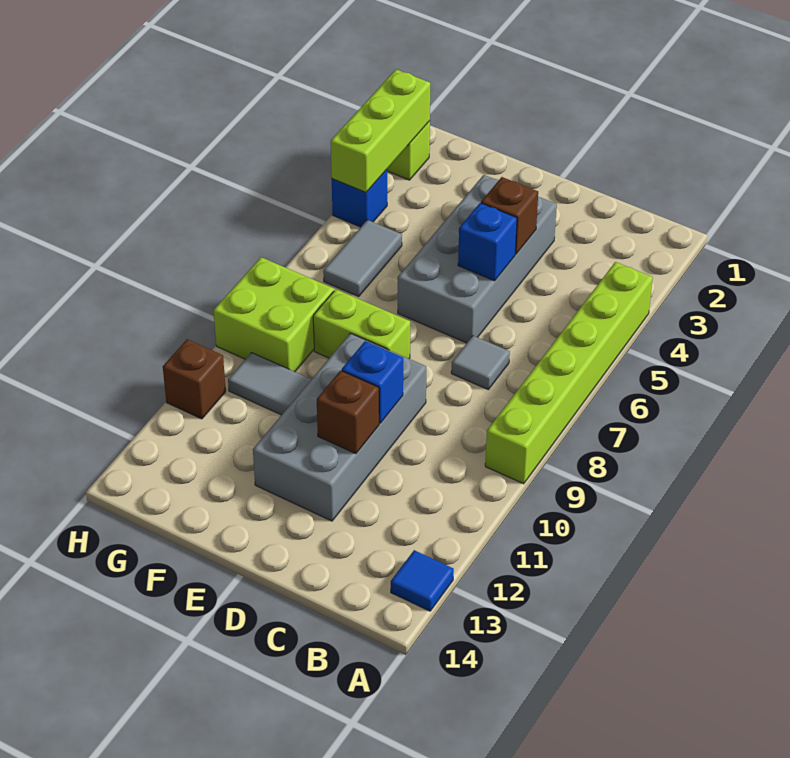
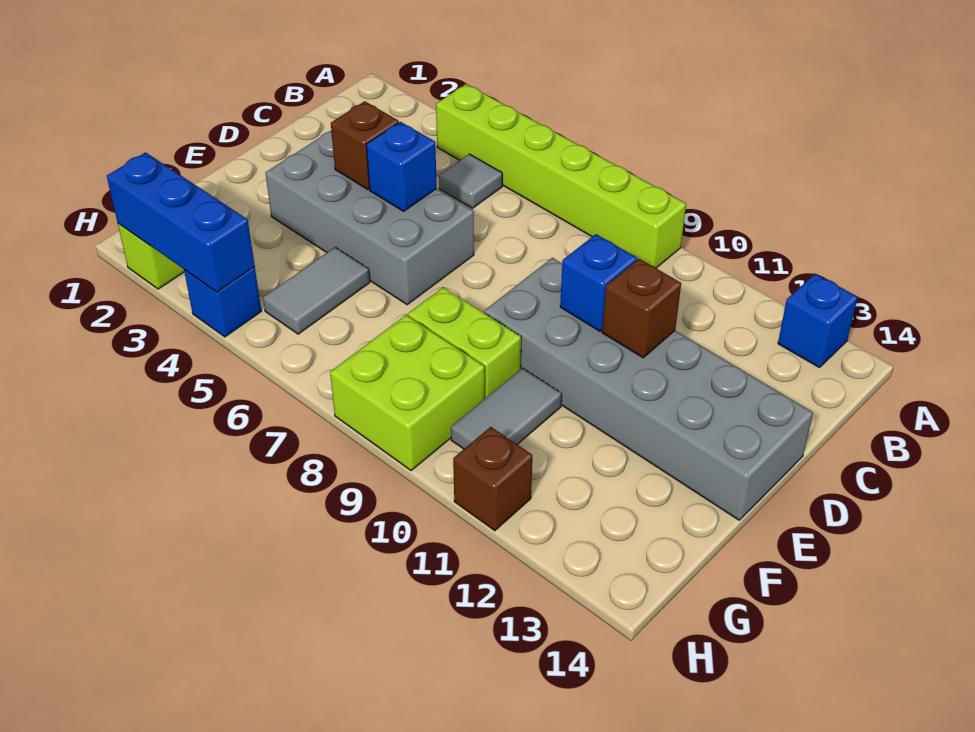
blue tile A13 level 1 -> blue brick A13 level 1
grey tile C7 level 1 -> grey tile B5 level 1
grey brick D9:E12 level 1 -> grey brick D9:E14 level 1
lime brick E8:F8 level 1 -> lime brick F8:F9 level 1
grey tile G5:G6 level 1 -> grey tile F5:G5 level 1
lime brick H2:H4 level 2 -> blue brick H2:H4 level 2

